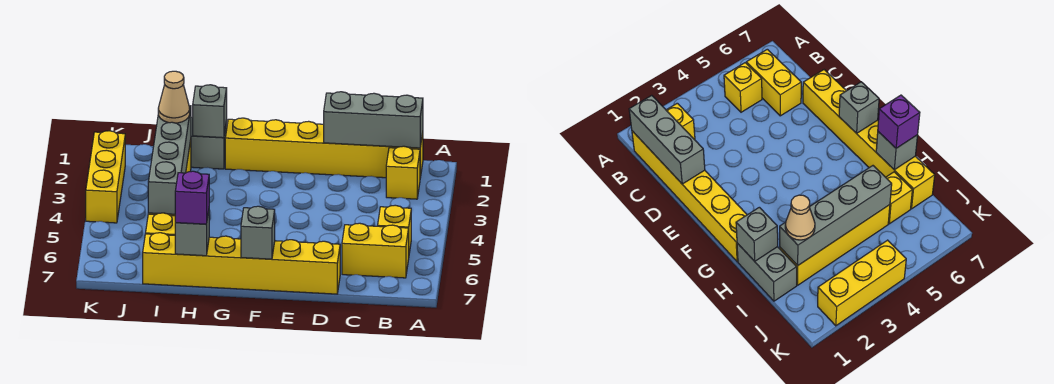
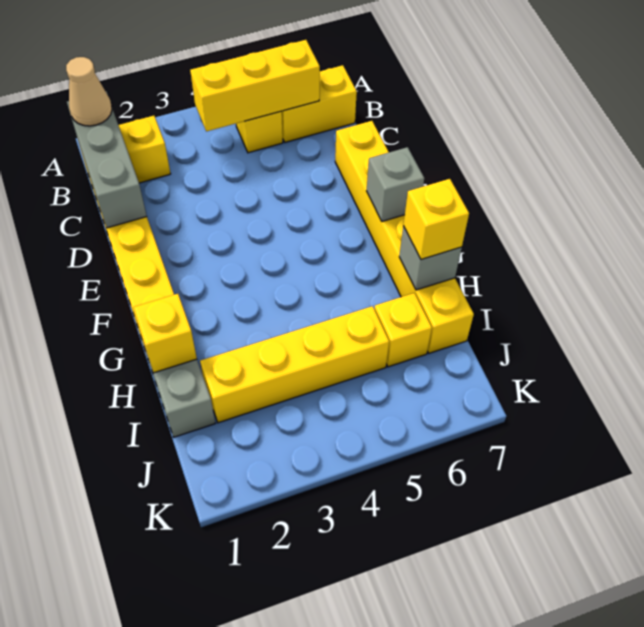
yellow brick B6:C6 level 1 -> yellow brick B6:B7 level 1
grey brick H1 level 2 -> yellow brick H1 level 2
purple brick H7 level 3 -> yellow brick H7 level 3
grey brick I2:I5 level 2 -> none
tan cone I2 level 3 -> tan cone B1 level 3
yellow brick K2:K4 level 1 -> yellow brick B4:B6 level 2

